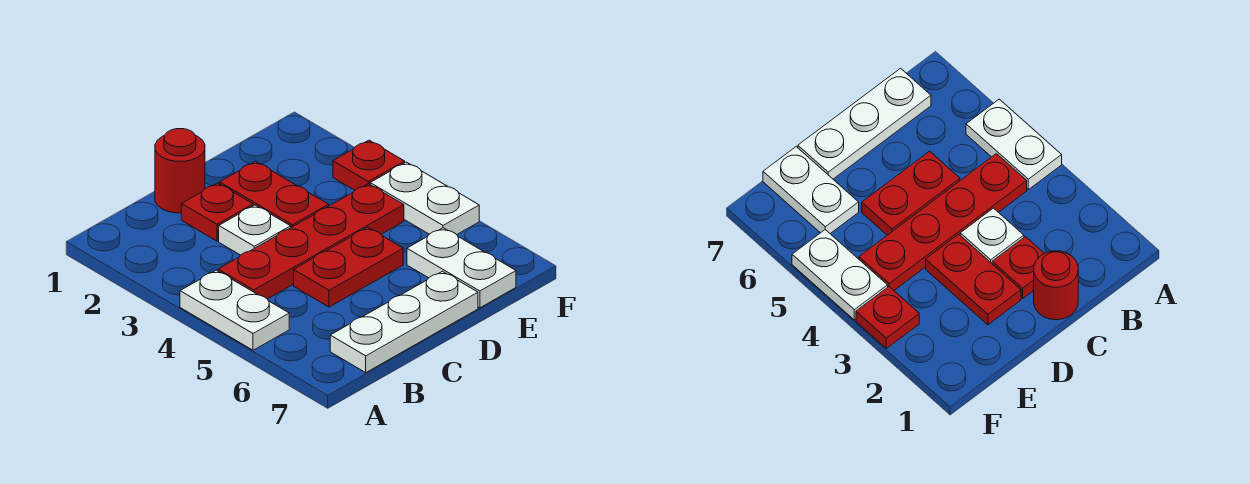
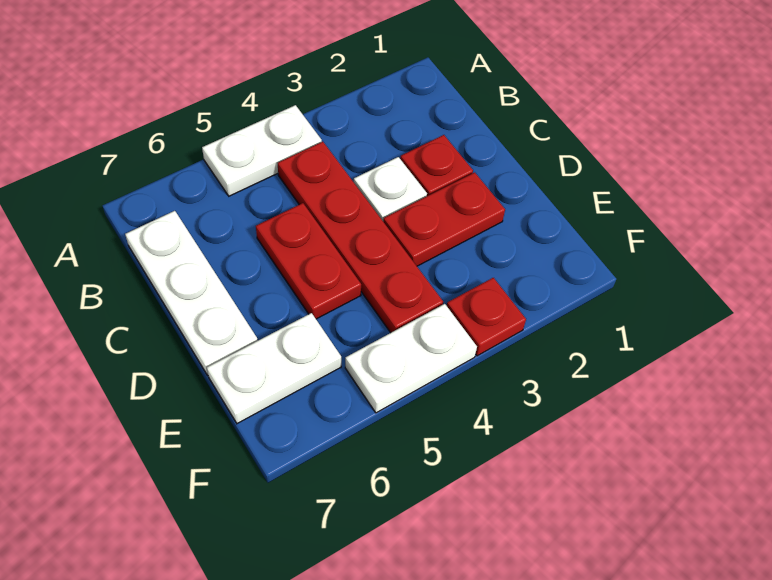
red round brick C1 level 1 -> none

